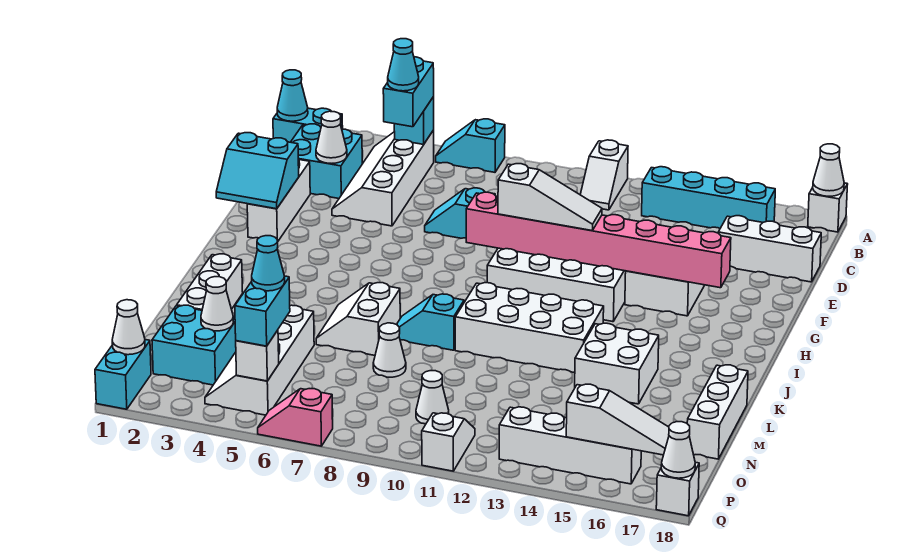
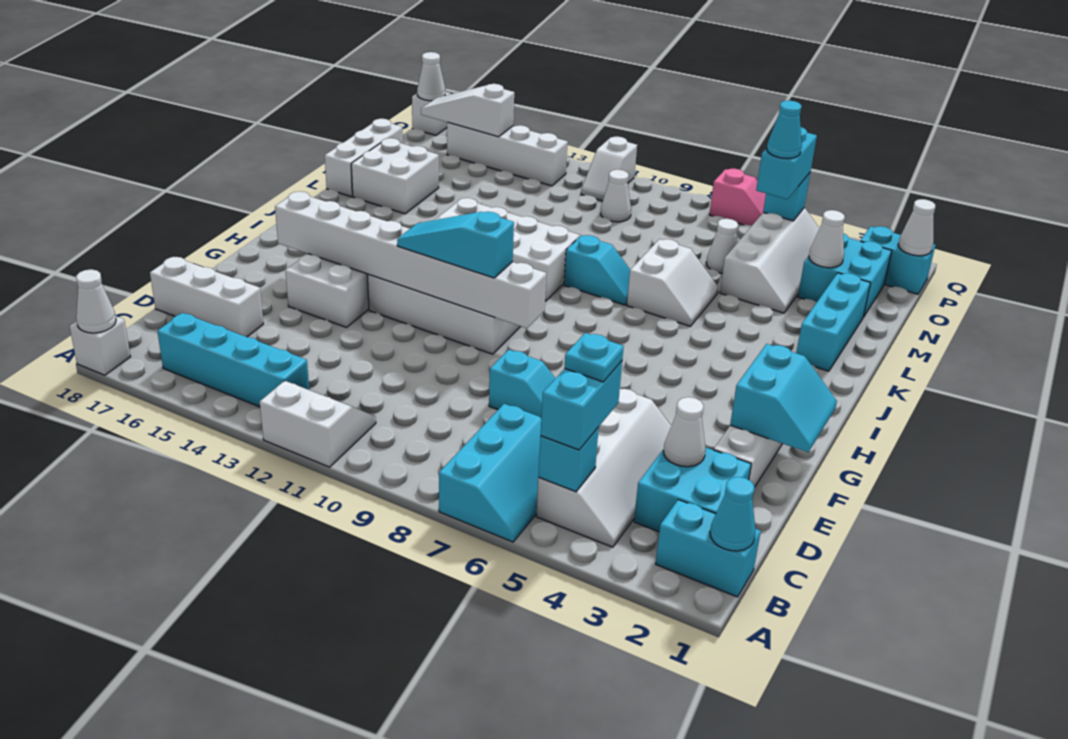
cyan slope A6:A7 level 1 top 7 -> cyan slope A6:C7 level 1 top 7
white slope A11:B11 level 1 top A -> white slope A11:B12 level 1 top A
cyan cone C5 level 4 -> cyan plate C5 level 4
cyan slope F1:G2 level 2 top F -> cyan slope F1:G2 level 2 top 2
pink brick G9:G16 level 2 -> white brick G9:G16 level 2
white slope G10:G12 level 3 top 10 -> cyan slope G10:G12 level 3 top 10
white brick K2:M2 level 1 -> cyan brick K2:M2 level 1
white brick K14:L15 level 1 -> white brick L16:M17 level 1
white cone M8 level 1 -> white cone N6 level 1
cyan brick P1:Q1 level 1 -> cyan brick P1:P2 level 1
white brick P5 level 2 -> cyan brick P5 level 2

